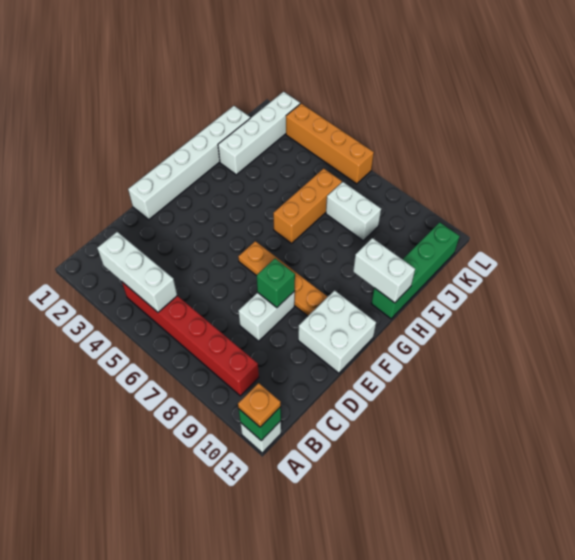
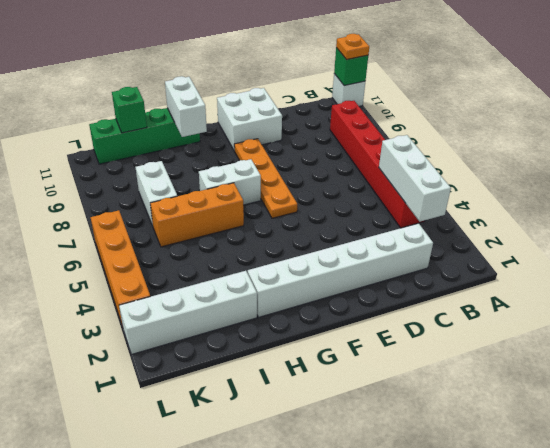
white brick D8:E8 level 1 -> white brick G7:H7 level 1
white brick E1:J1 level 1 -> white brick C2:H2 level 1
green brick E8 level 2 -> green brick J11 level 2

